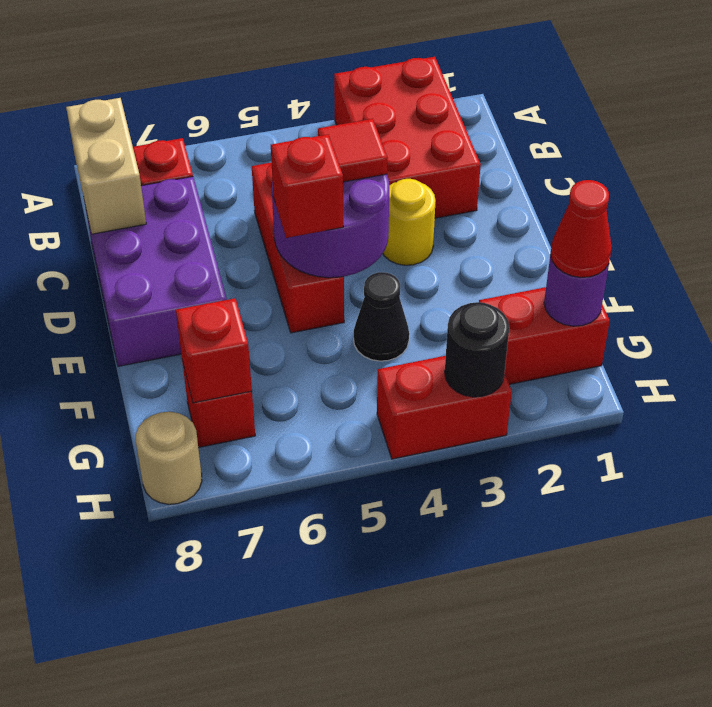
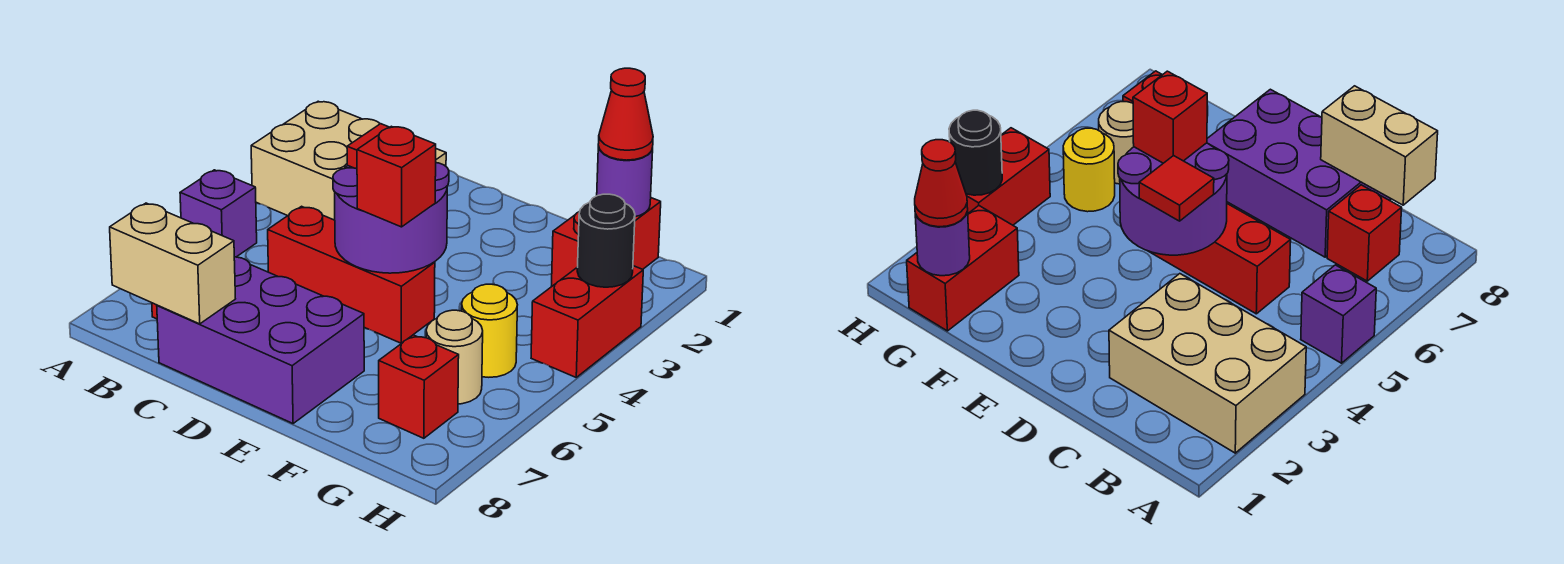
red brick A2:C3 level 1 -> tan brick A2:C3 level 1
none -> purple brick A5 level 1
yellow round brick D3 level 1 -> yellow round brick G5 level 1
black cone F4 level 1 -> none
red brick G7 level 2 -> none
tan round brick H8 level 1 -> tan round brick G6 level 1

